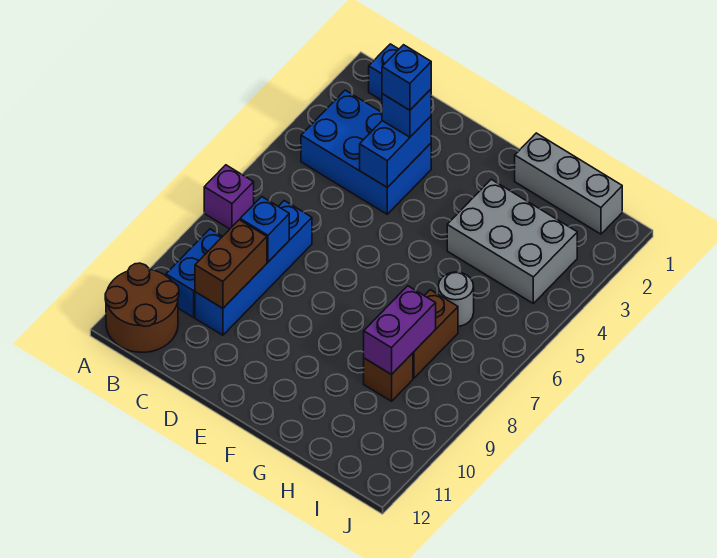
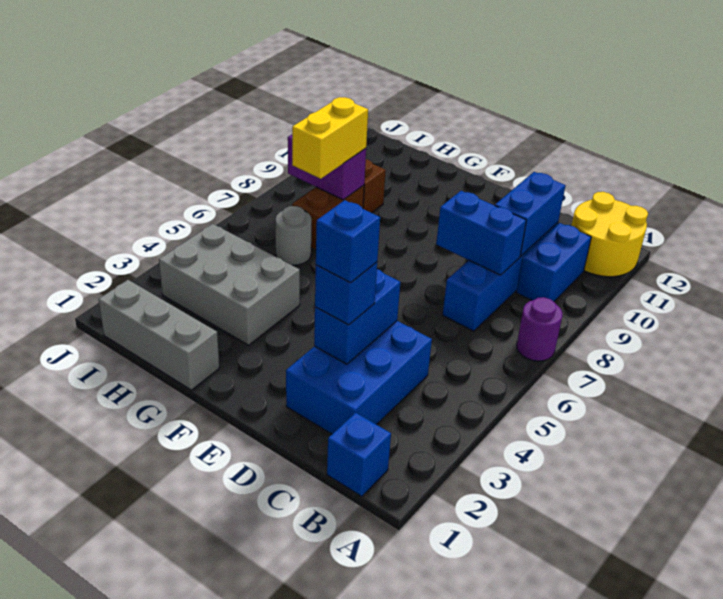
purple brick A7 level 1 -> purple round brick A7 level 1
brown round brick A11:B12 level 1 -> yellow round brick A11:B12 level 1
blue brick B3:D4 level 1 -> blue brick C2:D4 level 1
blue brick C8 level 2 -> blue brick C8:D8 level 2
brown brick C9:C10 level 2 -> blue brick C9:C10 level 2
none -> yellow brick H7:H8 level 3
purple brick H8:H9 level 2 -> purple brick H8:I8 level 2

